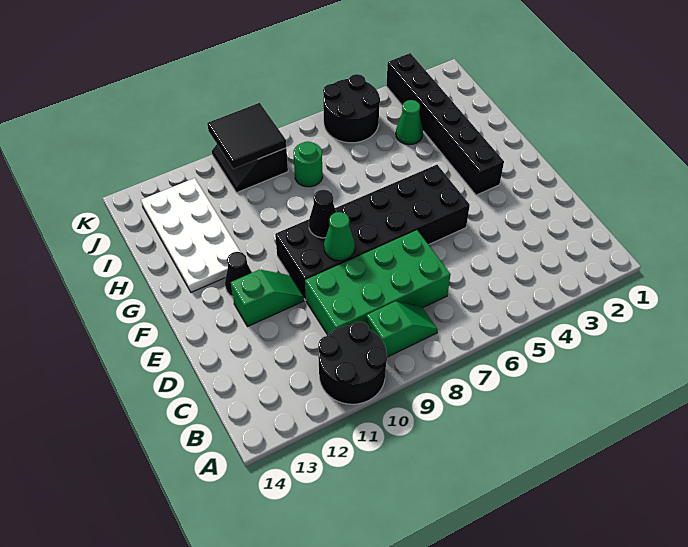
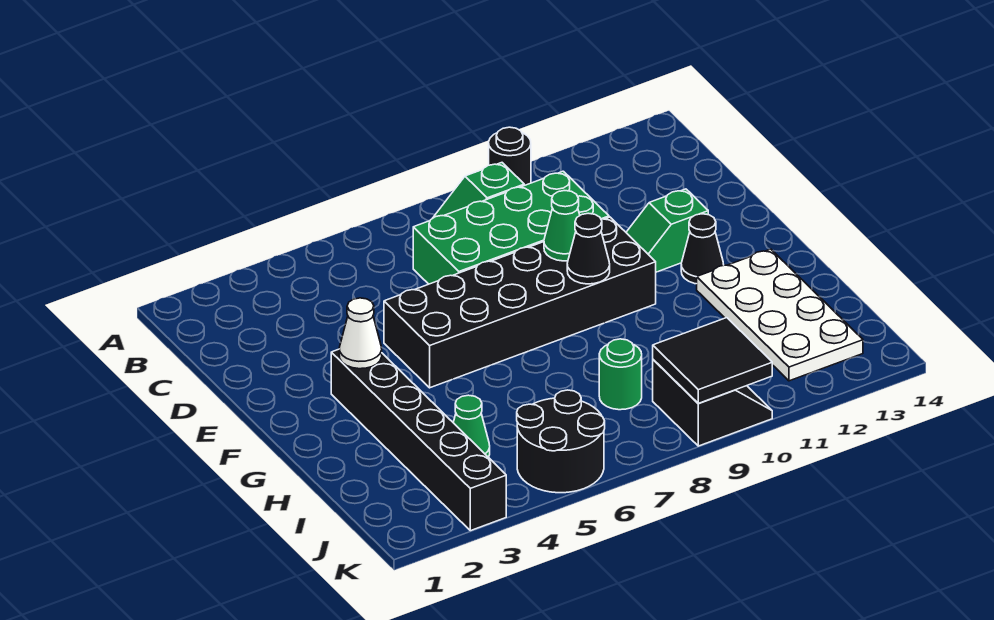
black round brick A10:B11 level 1 -> black round brick A10 level 1
none -> white cone F3 level 2

